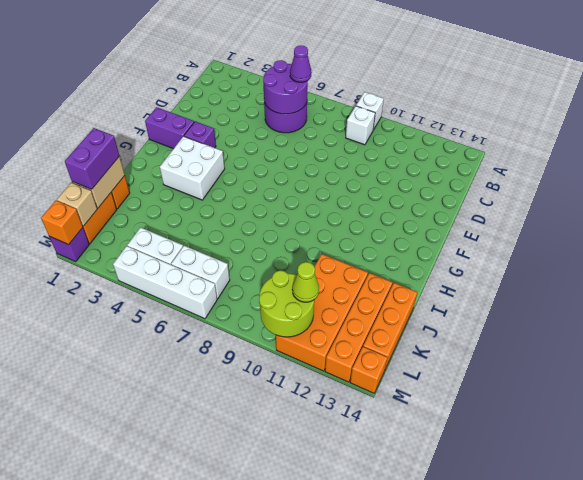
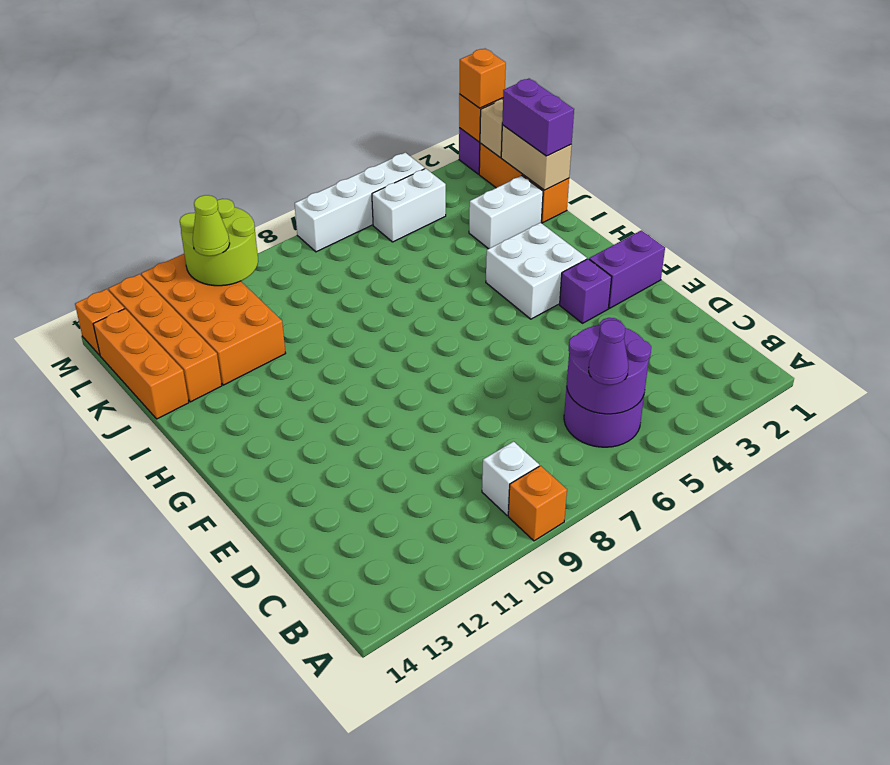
white brick A9 level 1 -> orange brick A9 level 1
white brick L6:L7 level 1 -> white brick J2:J3 level 1
none -> orange brick M1 level 3

